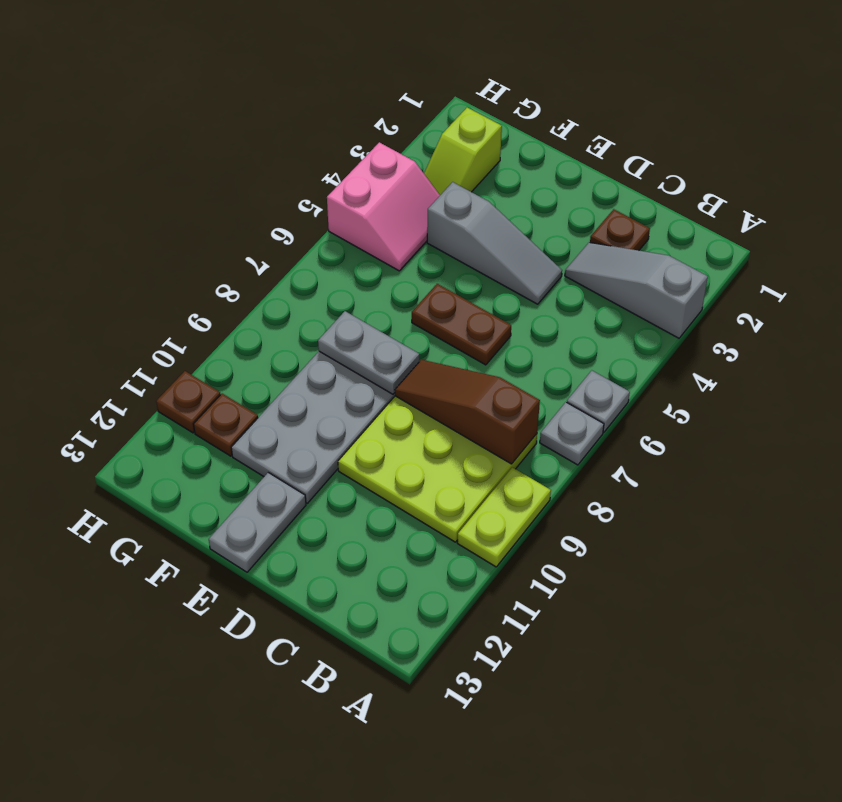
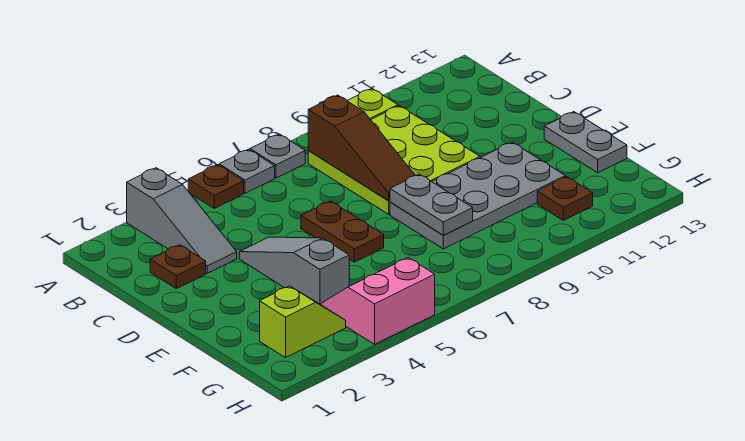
grey plate E12:E13 level 1 -> grey plate E13:F13 level 1
brown plate H11 level 1 -> brown plate A5 level 1

